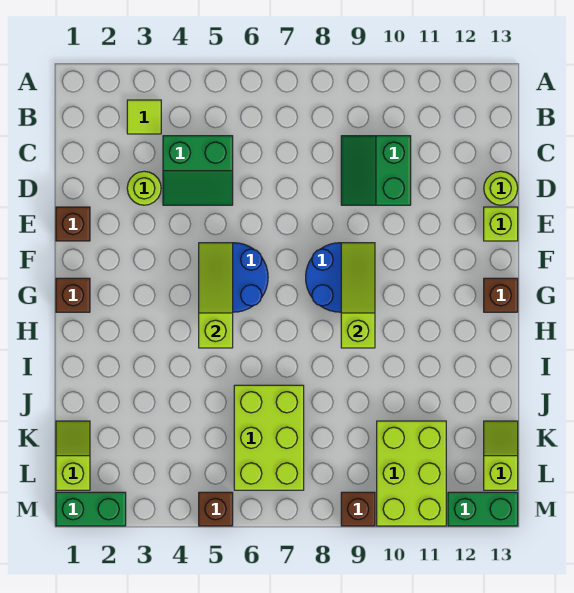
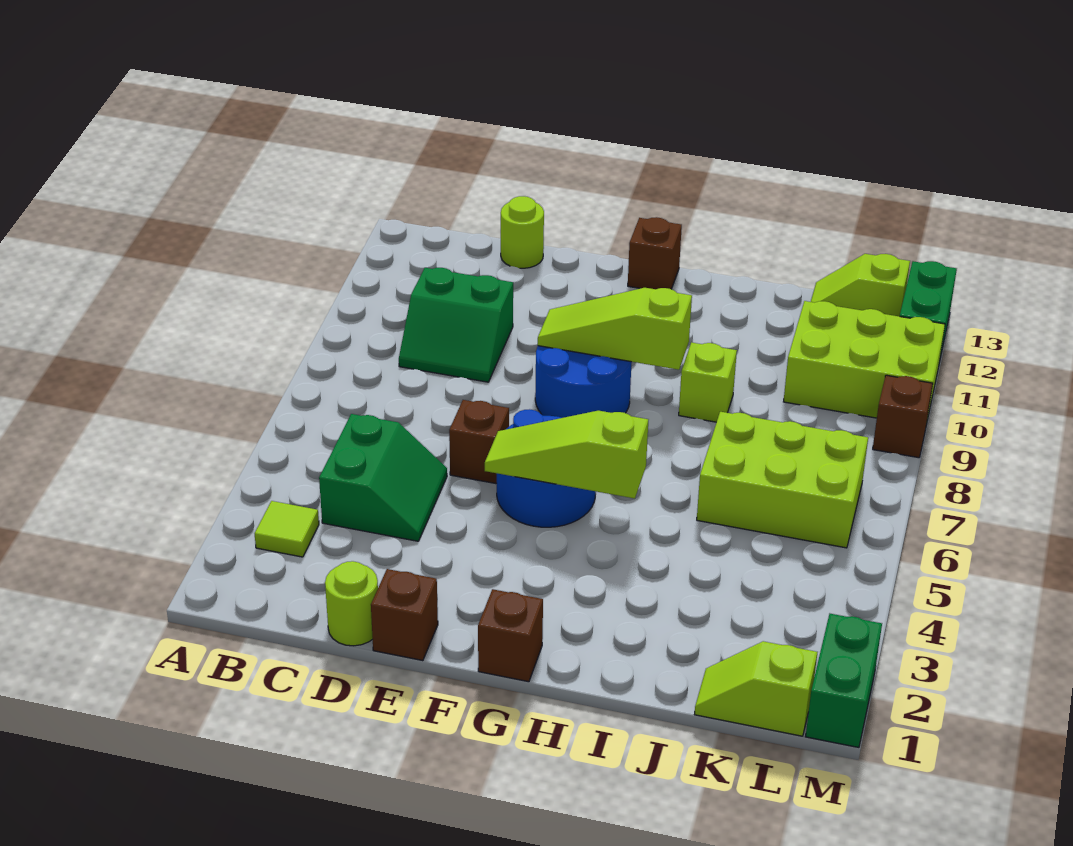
lime round brick D3 level 1 -> lime round brick D1 level 1
lime brick E13 level 1 -> lime brick I9 level 1
brown brick M5 level 1 -> brown brick E6 level 1

